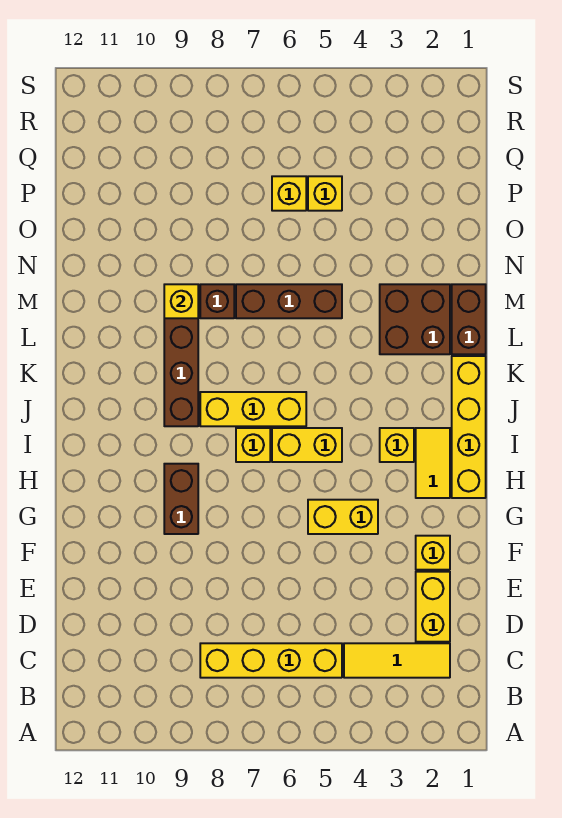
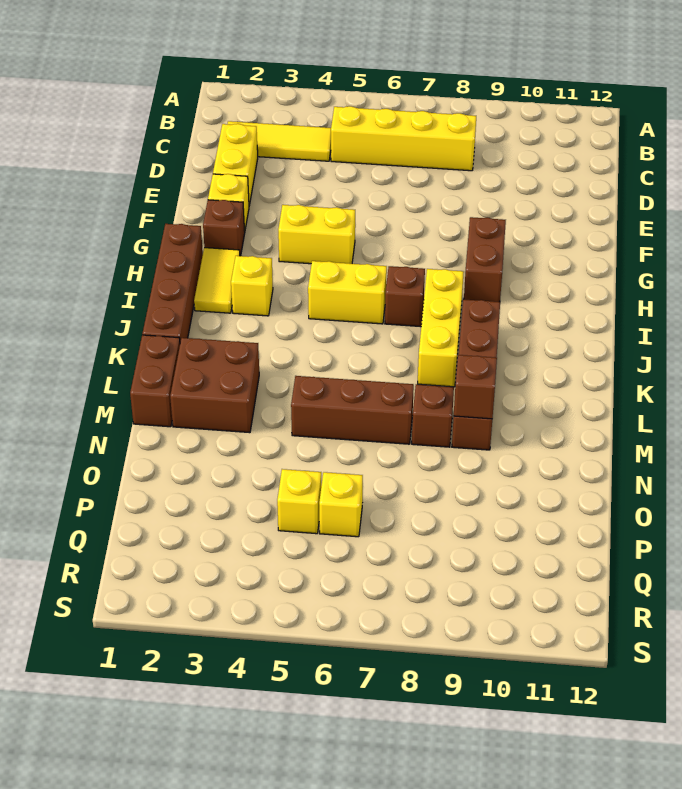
none -> brown brick G2 level 1
yellow brick H1:K1 level 1 -> brown brick H1:K1 level 1
yellow brick I7 level 1 -> brown brick I7 level 1
yellow brick J6:J8 level 1 -> yellow brick I8:K8 level 1
yellow brick M9 level 2 -> brown brick M9 level 2

